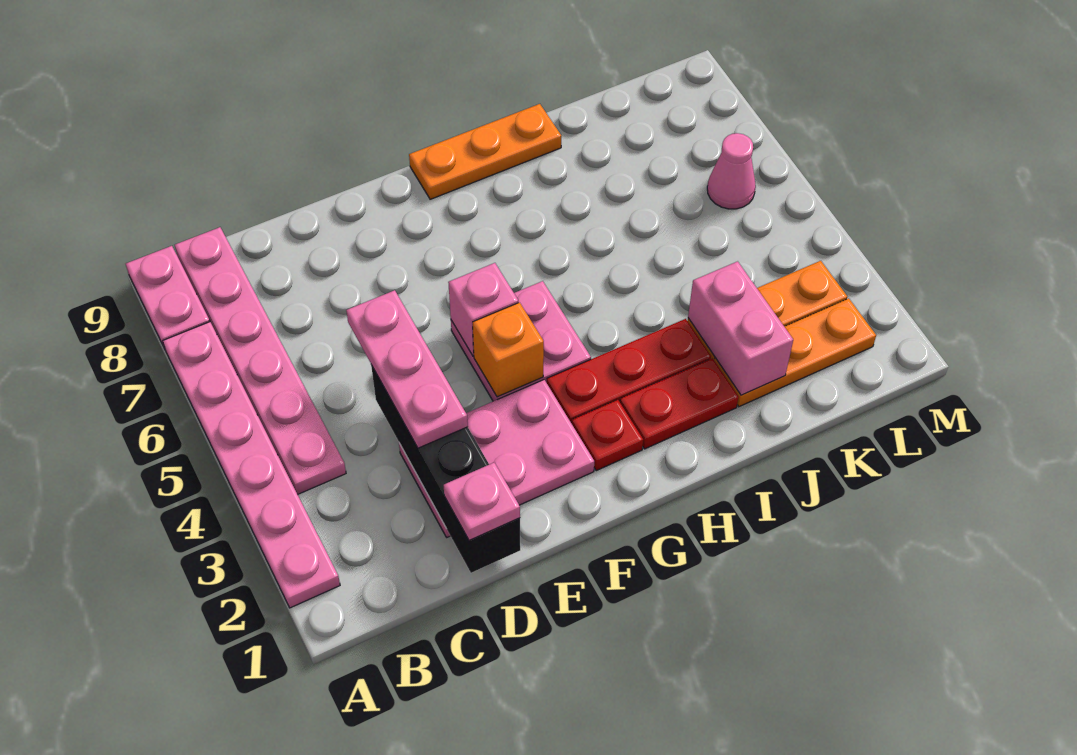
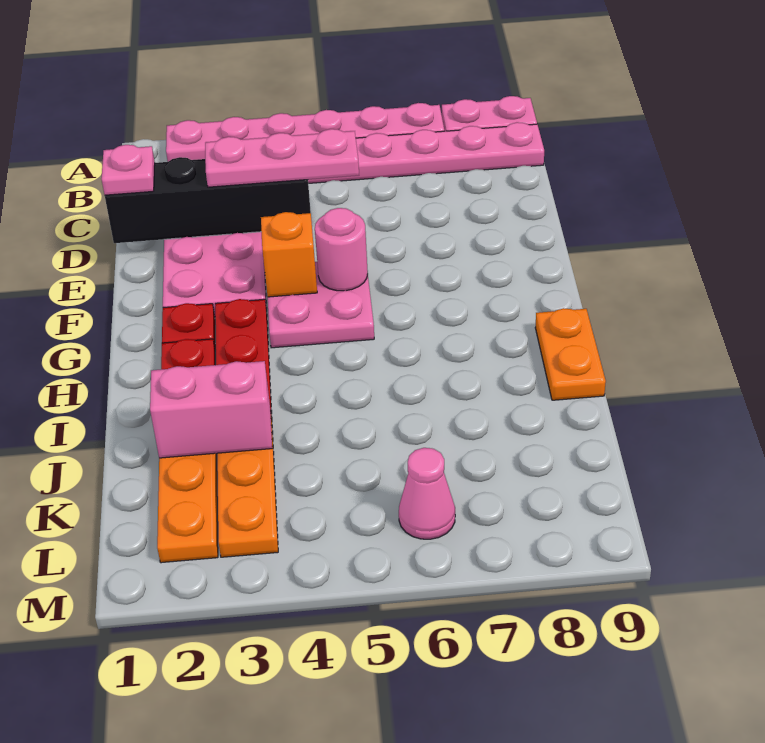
pink brick F5 level 2 -> pink round brick F5 level 2
orange plate G9:I9 level 1 -> orange plate H9:I9 level 1

